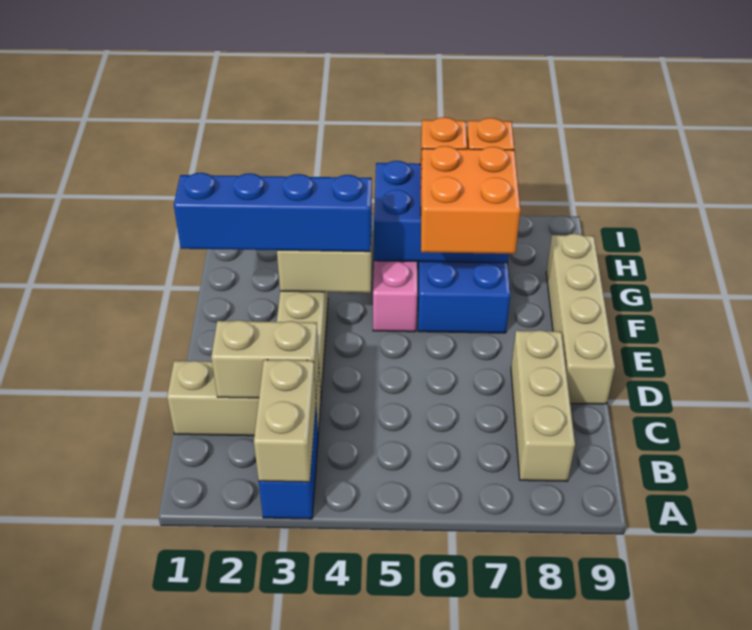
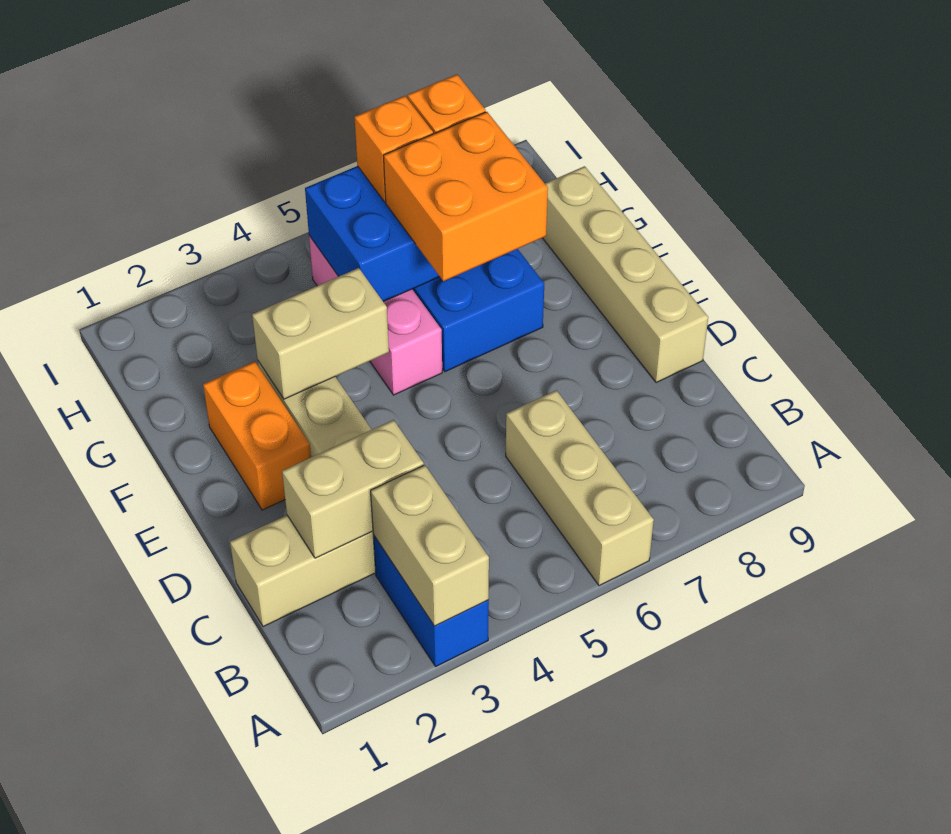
tan brick B8:D8 level 1 -> tan brick A6:C6 level 1
none -> orange brick E2:F2 level 1
blue brick F1:F4 level 3 -> none

